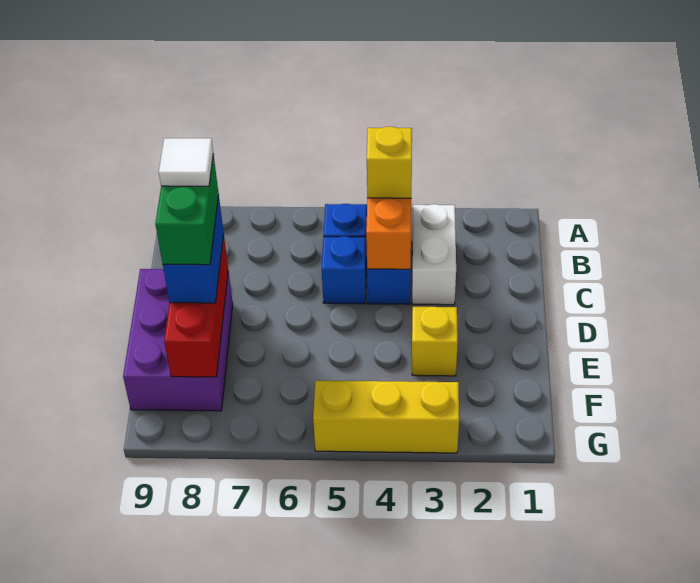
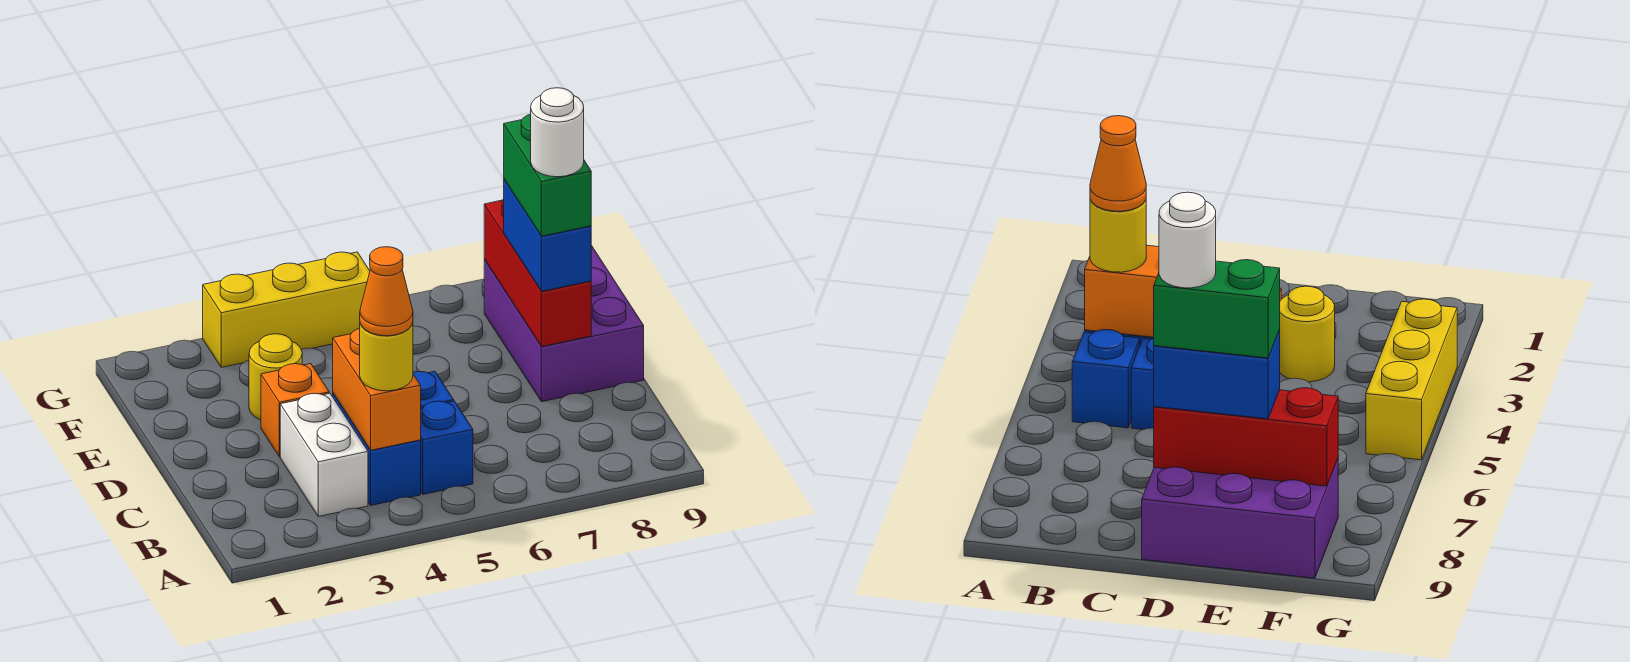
yellow brick B4 level 3 -> yellow round brick B4 level 3
none -> orange cone B4 level 4
none -> orange brick D3 level 1
white tile D8 level 5 -> white round brick D8 level 5
yellow brick E3 level 1 -> yellow round brick E3 level 1

